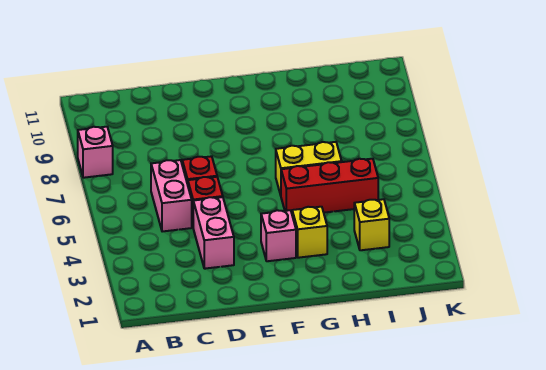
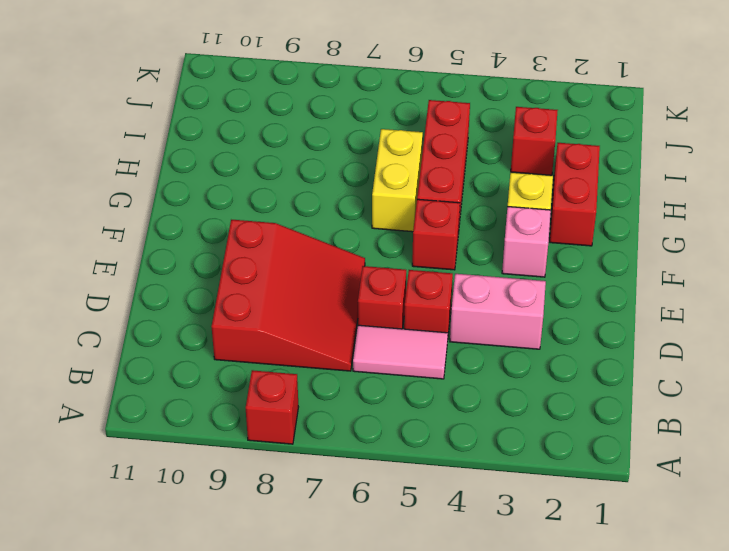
pink brick A8 level 1 -> red brick A8 level 1
pink brick C5:C6 level 1 -> pink tile C5:C6 level 1
none -> red slope C7:E9 level 1 top 9
none -> red brick F5 level 1
none -> red brick G2:H2 level 1
yellow brick I3 level 1 -> red brick I3 level 1

